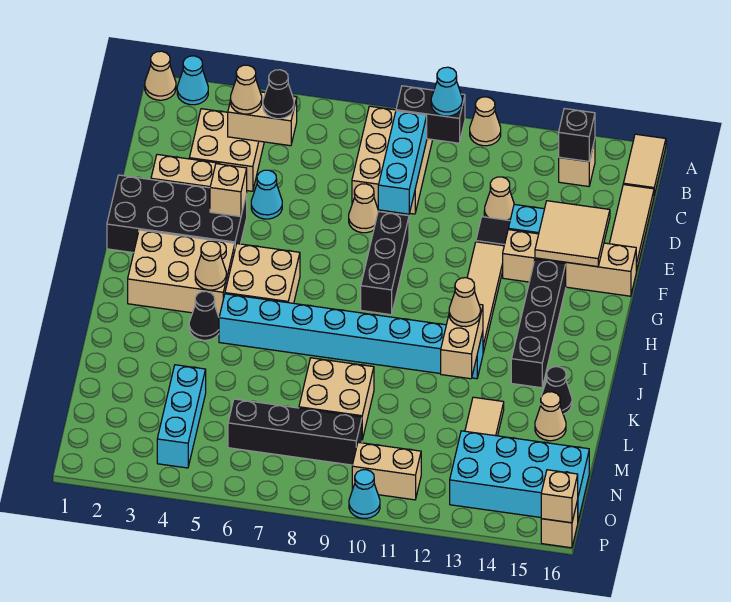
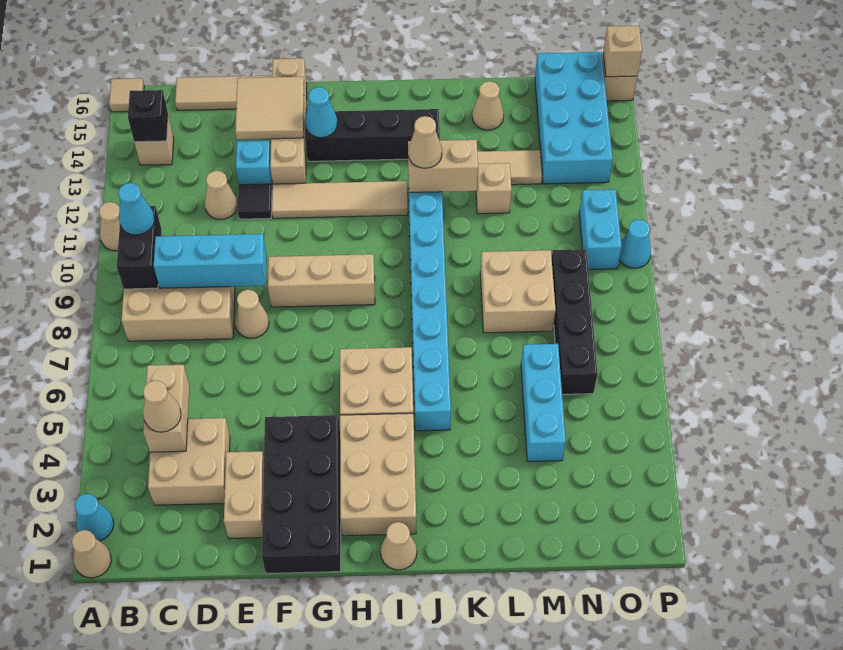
tan tile A16:B16 level 1 -> tan tile A16 level 1
black cone C5 level 3 -> none
cyan cone E5 level 1 -> cyan cone G14 level 2
tan brick F4 level 2 -> tan brick L12 level 1
black brick F9:H9 level 1 -> tan brick F9:H9 level 1
tan cone I4 level 2 -> tan cone I1 level 1
black cone J4 level 1 -> none
black cone K15 level 1 -> none
cyan brick M4:O4 level 1 -> cyan brick M4:M6 level 1
tan brick O10:O11 level 1 -> cyan brick O10:O11 level 1

